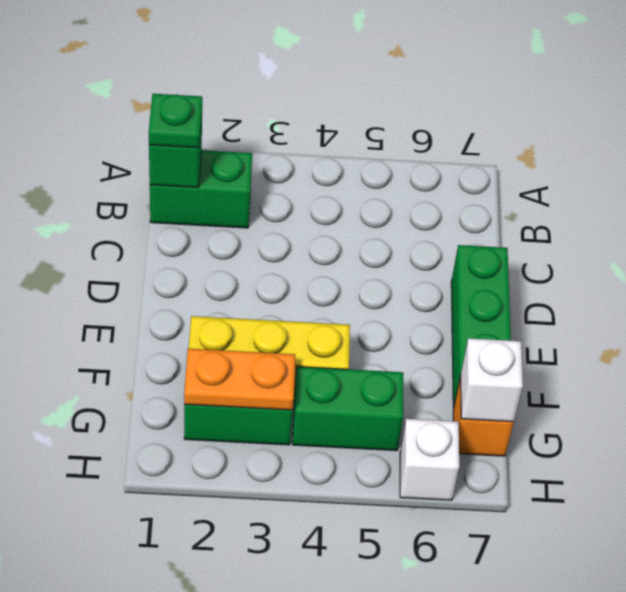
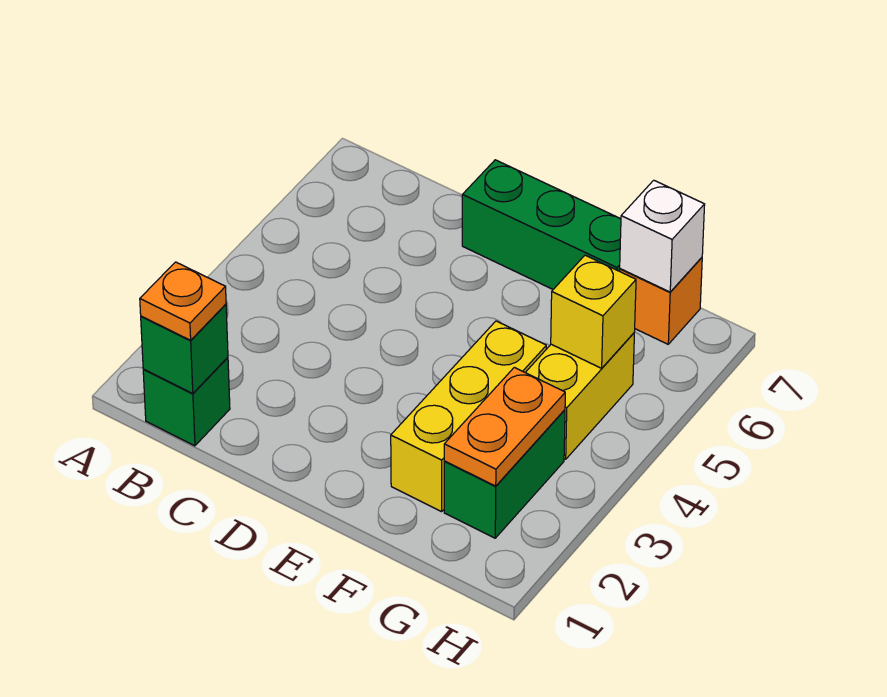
green brick B1:B2 level 1 -> green brick B1 level 1
green plate B1 level 3 -> orange plate B1 level 3
green brick G4:G5 level 1 -> yellow brick G4:G5 level 1
none -> yellow brick G5 level 2
white brick H6 level 1 -> none

